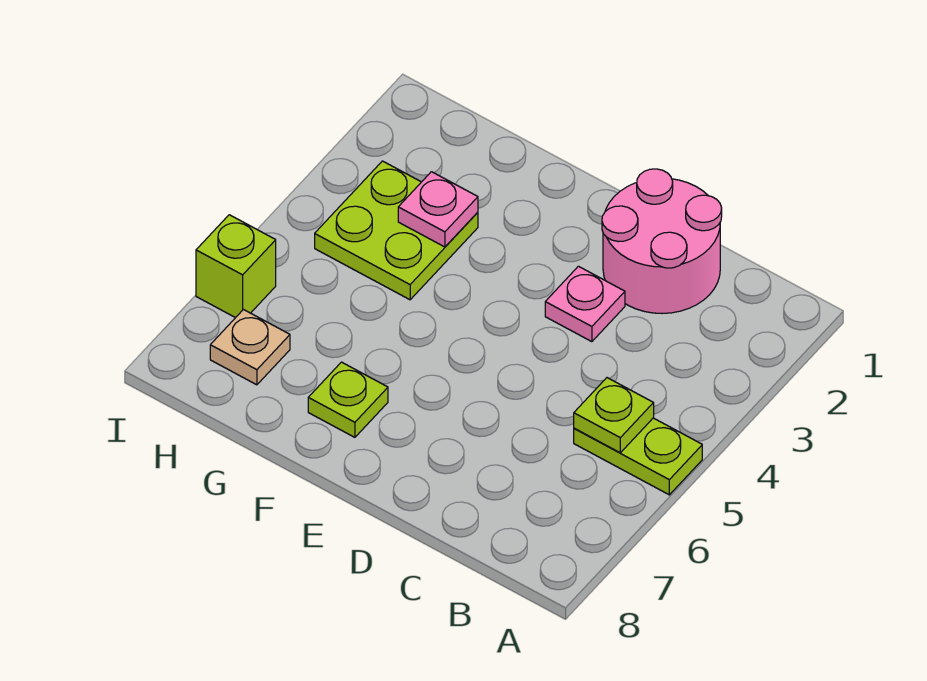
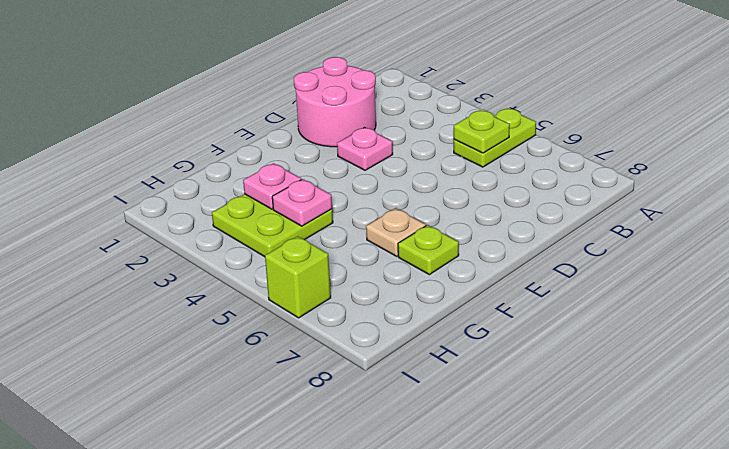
none -> pink plate G4 level 2
tan plate H7 level 1 -> tan plate F6 level 1

